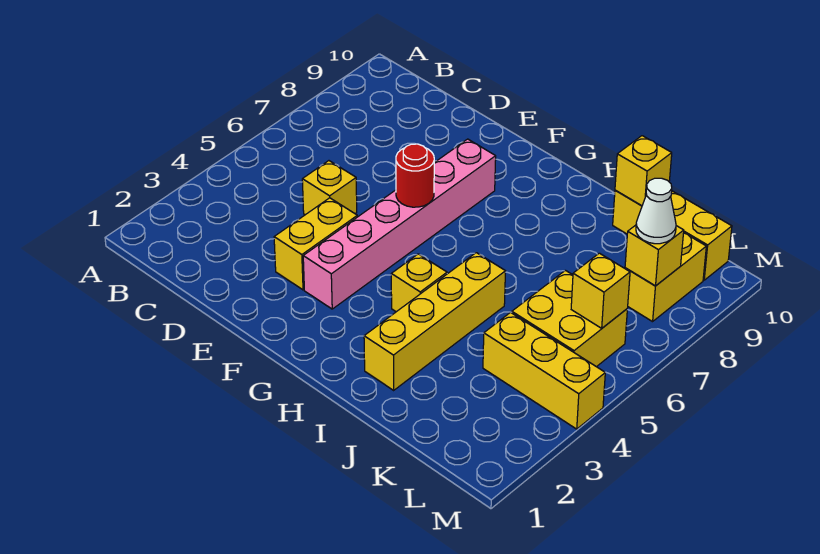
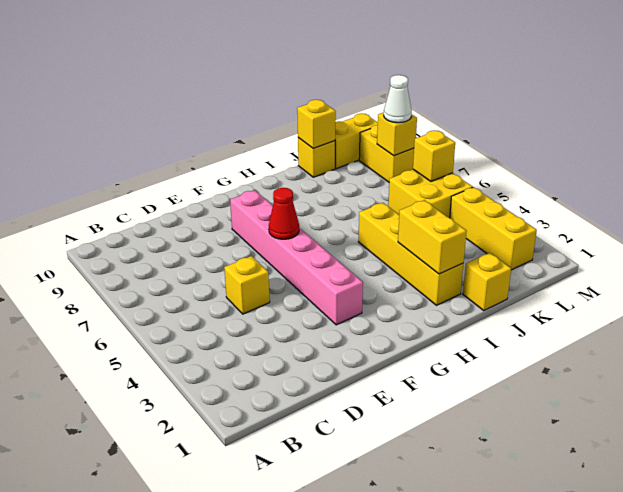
yellow brick E3:E4 level 1 -> yellow brick I2:I3 level 2
red round brick F6 level 2 -> red cone F6 level 2
yellow brick H4 level 1 -> yellow brick J1 level 1
yellow brick K4:M4 level 1 -> yellow brick L2:L4 level 1

